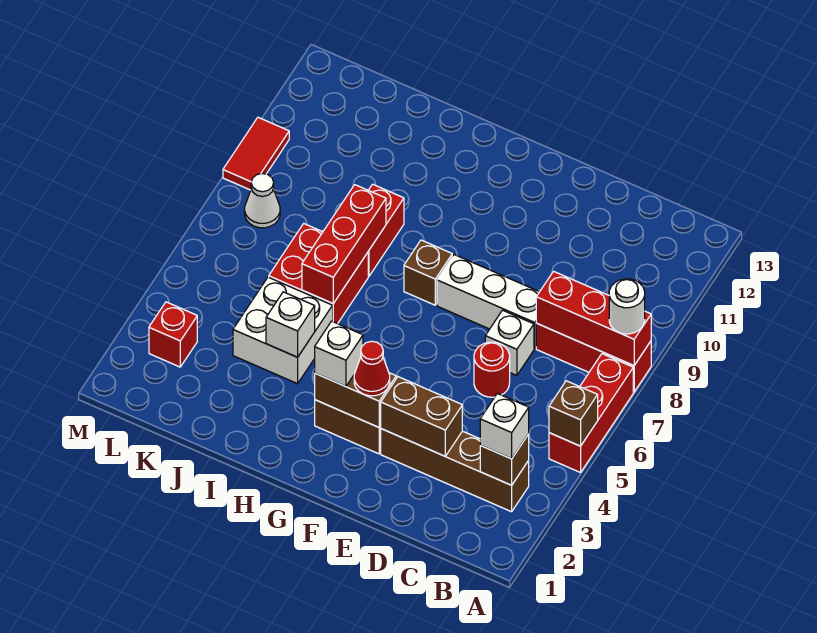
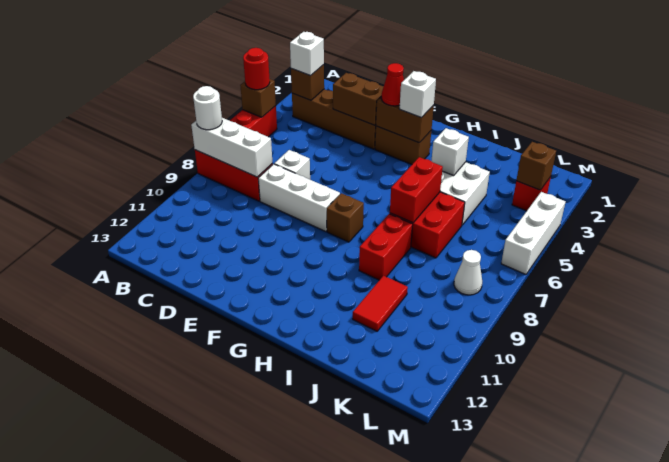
red brick A8:C8 level 2 -> white brick A8:C8 level 2
red round brick D6 level 1 -> red round brick A5 level 3
red brick I6:I8 level 2 -> red brick I6:I7 level 2
none -> brown brick L3 level 2
none -> white brick M4:M6 level 1
red tile M9:M10 level 1 -> red tile J10:J11 level 1

